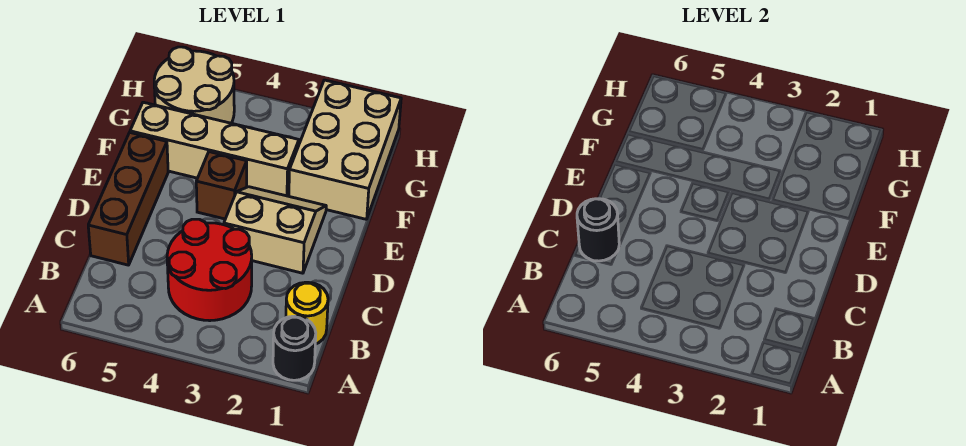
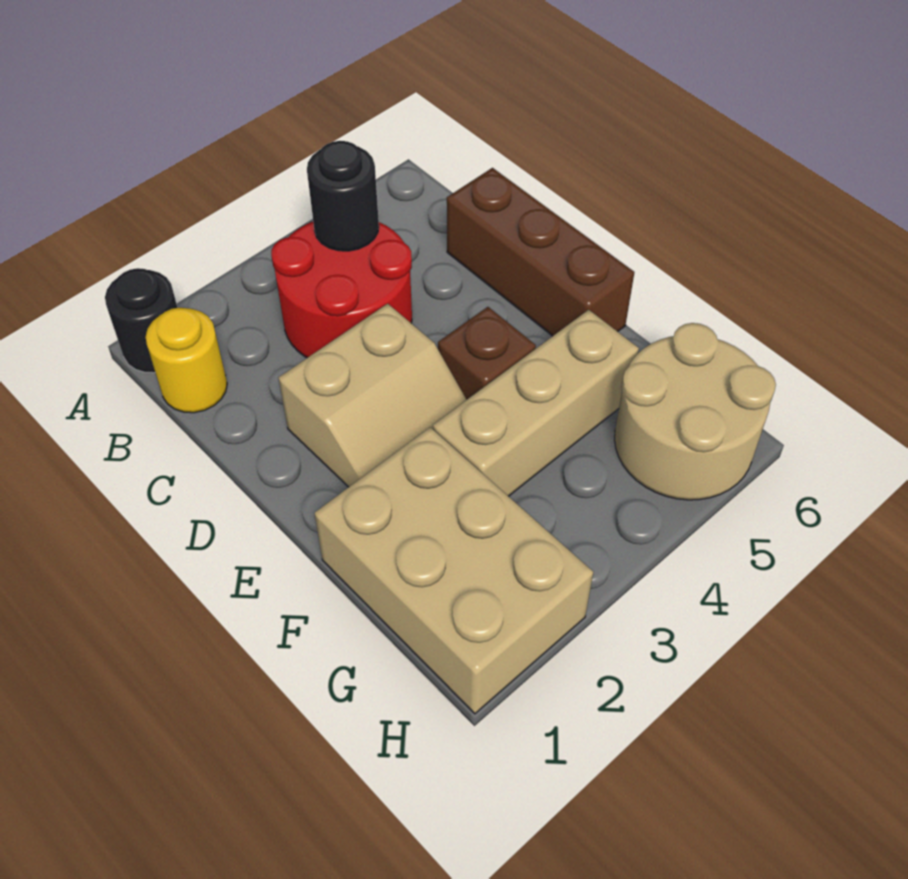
black round brick C6 level 2 -> black round brick B4 level 2
tan brick F3:F6 level 1 -> tan brick F3:F5 level 1

